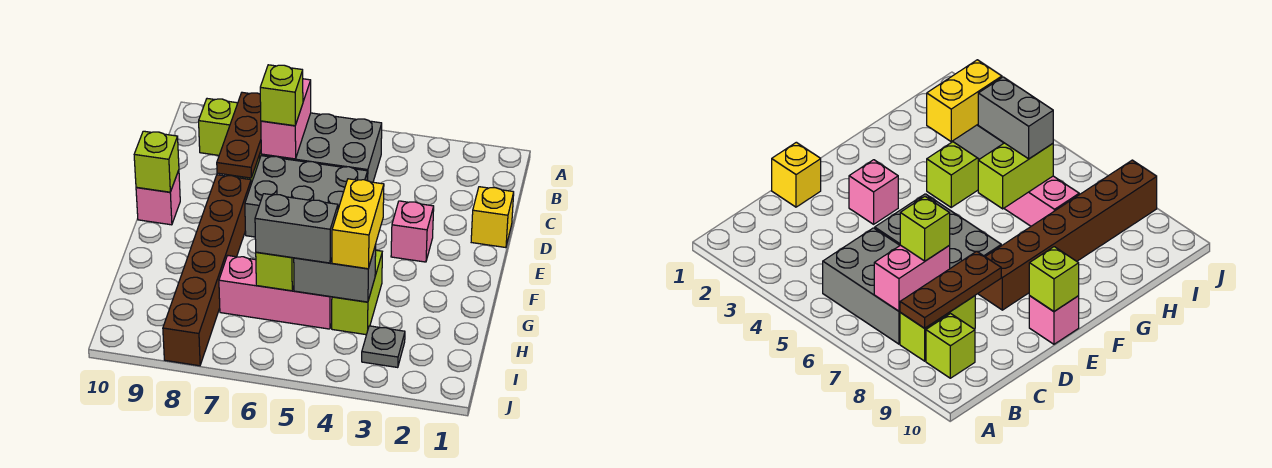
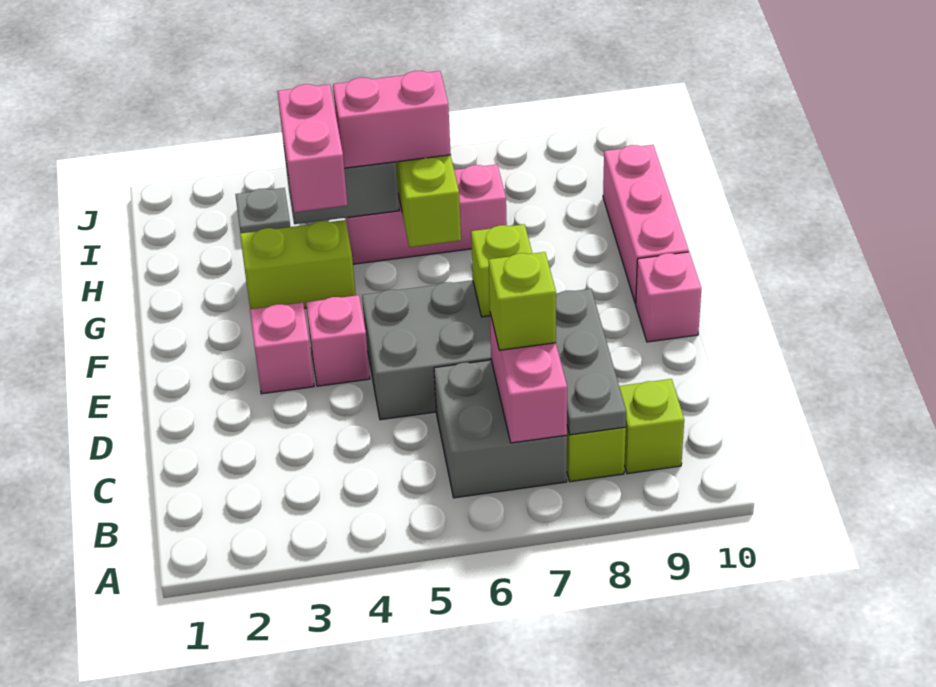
grey brick B5:C7 level 1 -> grey brick B6:C7 level 1
brown plate B8:D8 level 2 -> grey plate B8:D8 level 2
yellow brick D1 level 1 -> none
none -> pink brick E4 level 1
brown brick E8:J8 level 1 -> none
lime brick E10 level 2 -> lime brick E7 level 2
none -> pink brick F10:H10 level 1
lime brick G4:H4 level 1 -> lime brick G3:G4 level 1
yellow brick G4:H4 level 3 -> pink brick G4:H4 level 3
grey brick H5:H6 level 3 -> pink brick H5:H6 level 3

